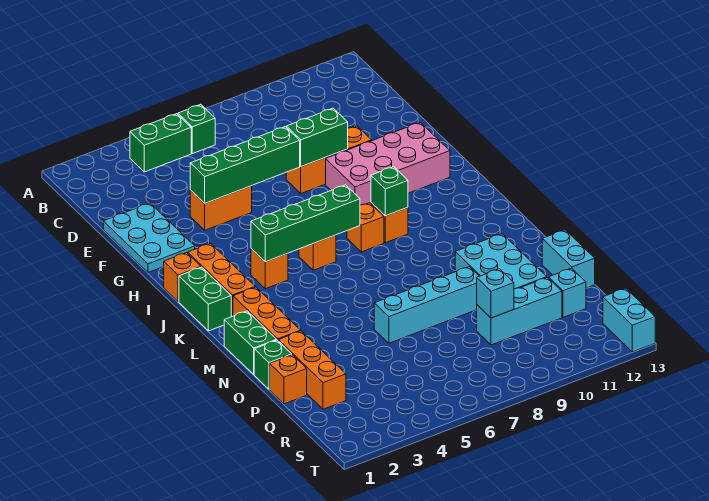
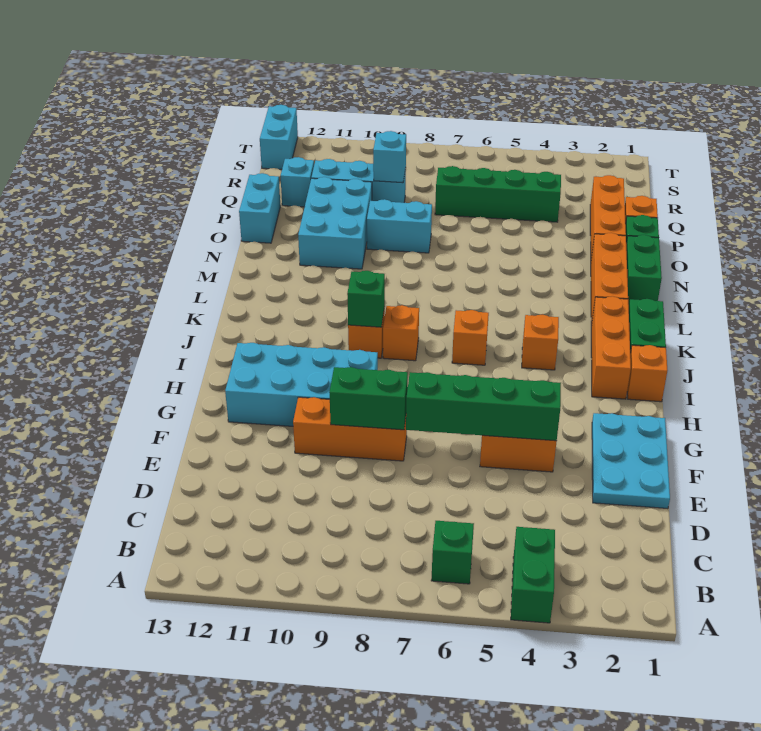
green brick B4:B5 level 1 -> green brick A4:B4 level 1
pink brick G9:H12 level 1 -> cyan brick G9:H12 level 1
green brick J4:J7 level 2 -> green brick Q4:Q7 level 1
cyan brick O6:O9 level 1 -> cyan brick O8:O9 level 1

